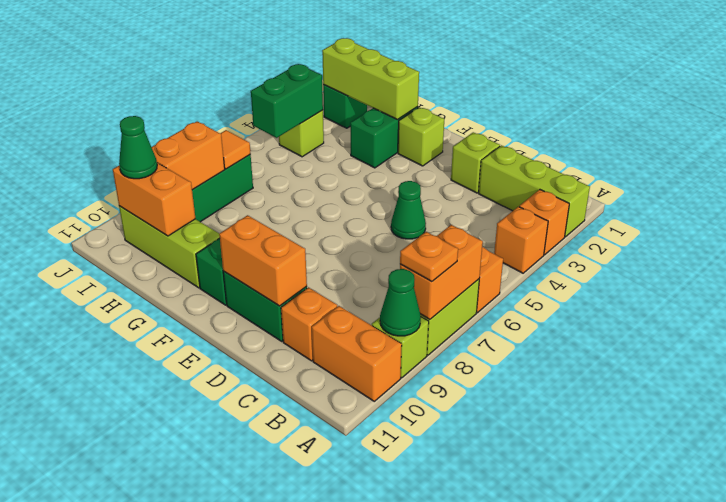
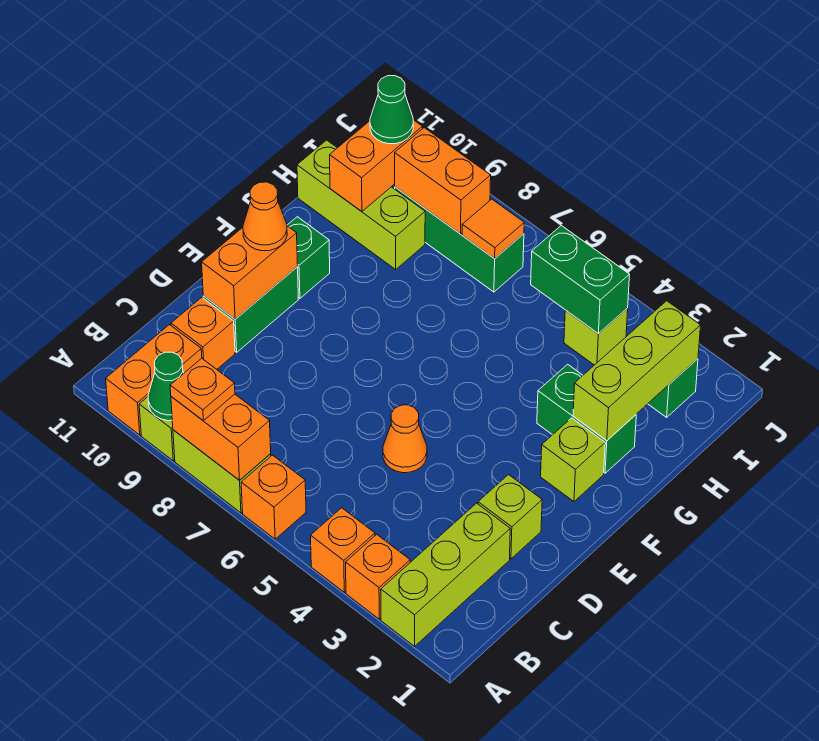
green cone D5 level 1 -> orange cone D5 level 1
none -> orange cone E10 level 3
lime brick G10:I10 level 1 -> lime brick H9:H11 level 1

